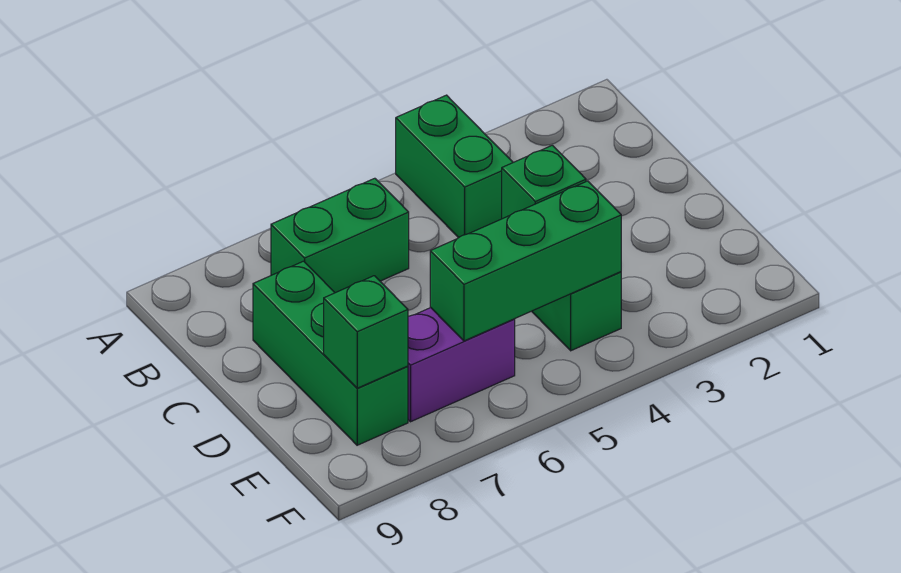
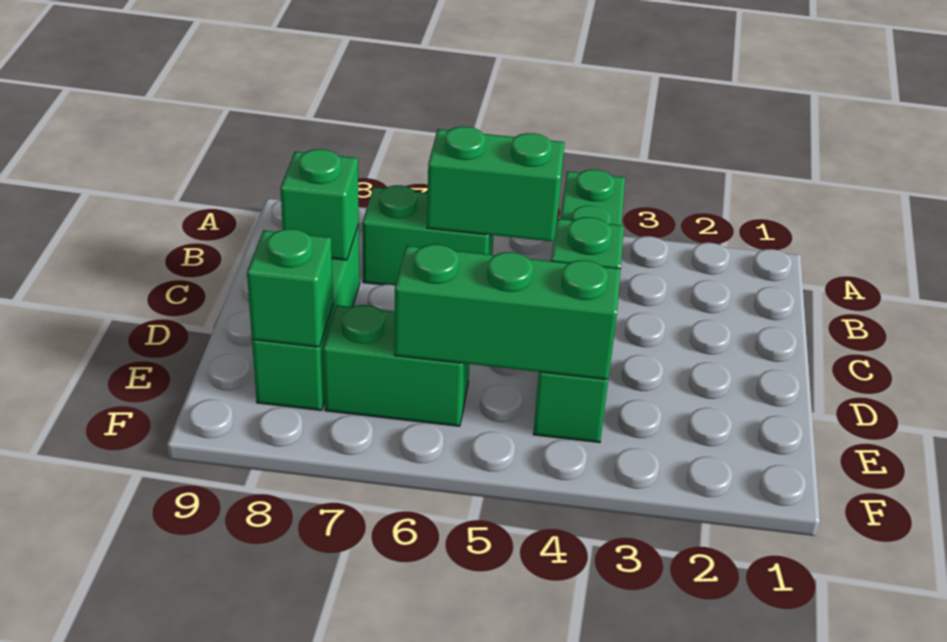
none -> green brick B5:B6 level 2
none -> green brick C8 level 2
purple brick E6:E7 level 1 -> green brick E6:E7 level 1

